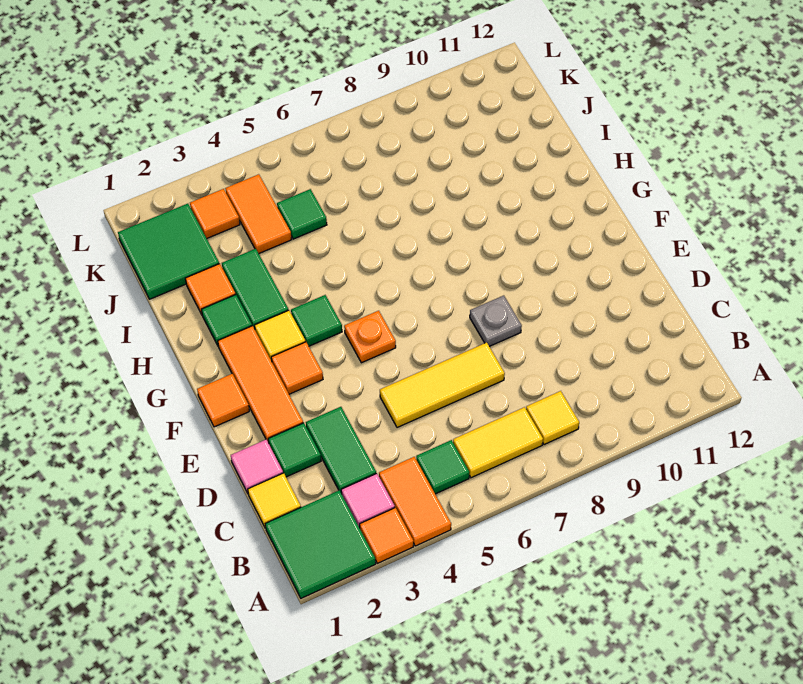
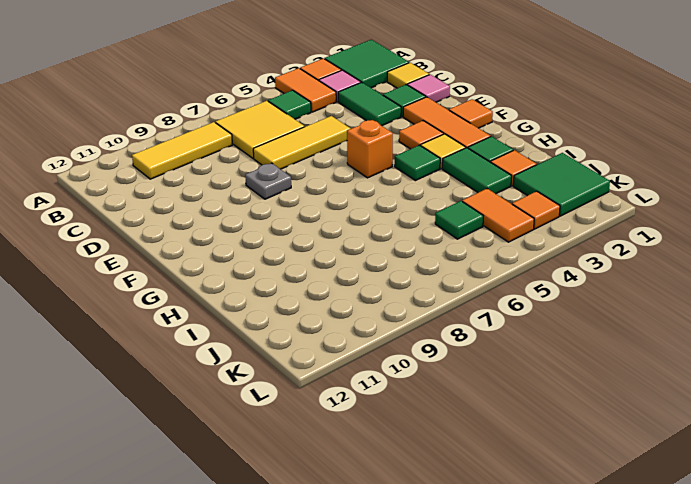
yellow tile B6:B7 level 1 -> yellow tile B6:C7 level 1
yellow tile B8 level 1 -> yellow tile B8:B10 level 1
orange plate F5 level 1 -> orange brick F5 level 1

